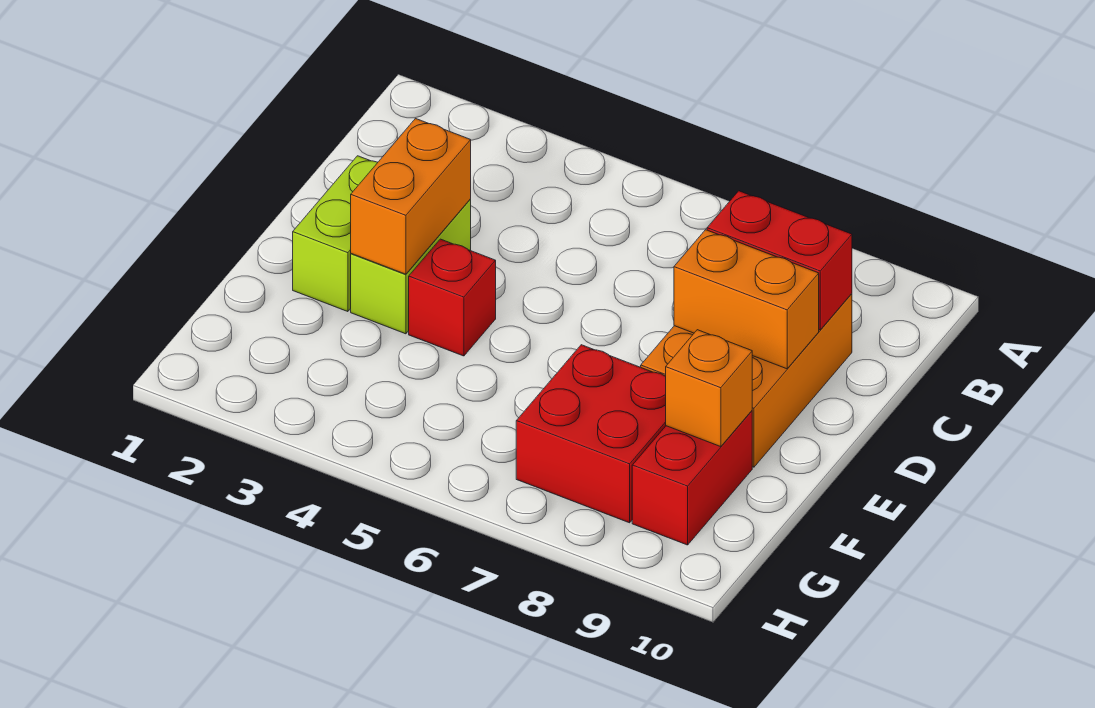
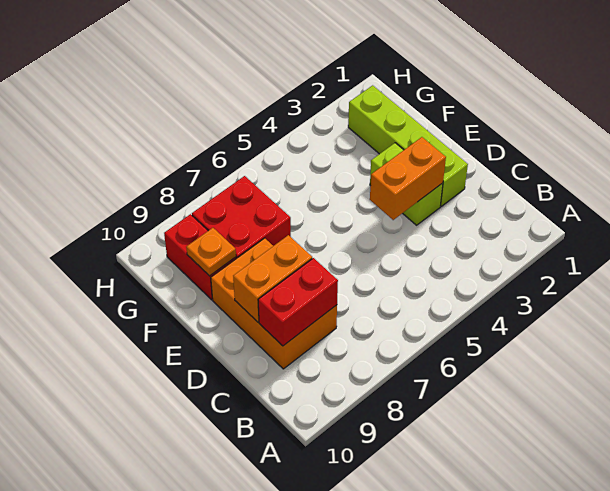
lime brick D2:E2 level 1 -> lime brick D2:G2 level 1
orange brick D3:E3 level 2 -> orange brick D3:D4 level 2
red brick E4 level 1 -> none
orange brick F9 level 2 -> orange plate F9 level 2

